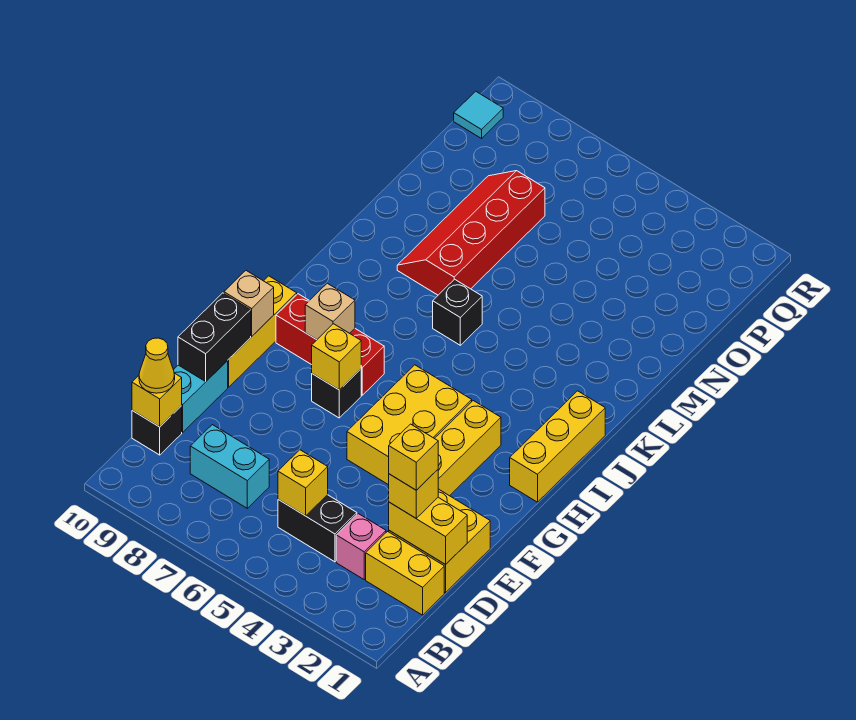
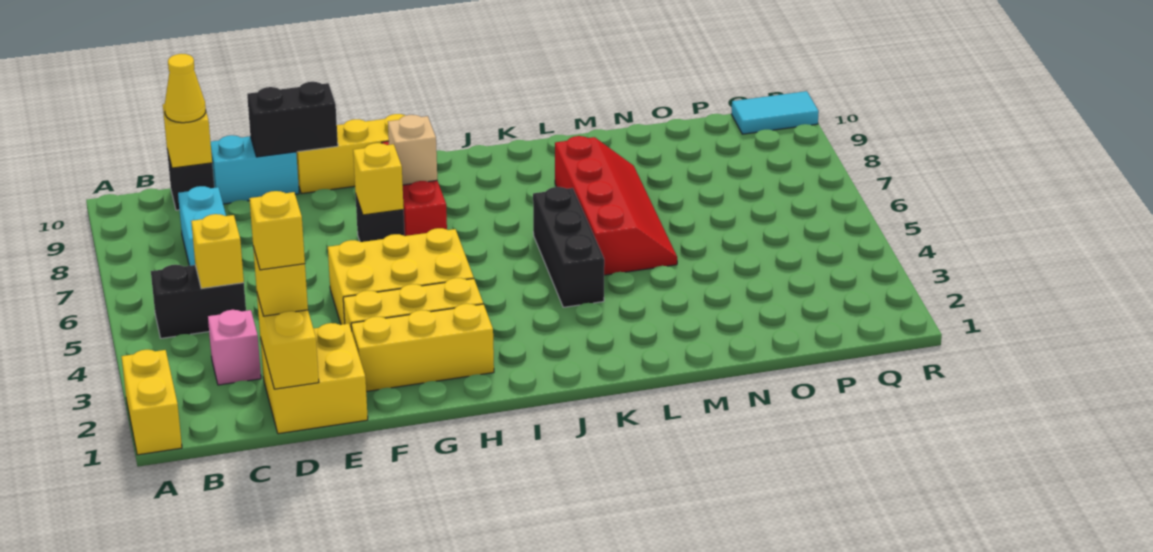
yellow brick C1:C2 level 1 -> yellow brick A1:A2 level 1
black brick C4:C5 level 1 -> black brick B5:C5 level 1
tan brick G10 level 2 -> none
yellow brick H1:J1 level 1 -> yellow brick F2:H2 level 1
black brick K6 level 1 -> black brick K4:K6 level 1
red slope L7:O8 level 1 top 7 -> red slope L5:M8 level 1 top L
cyan tile Q10 level 1 -> cyan tile Q10:R10 level 1

